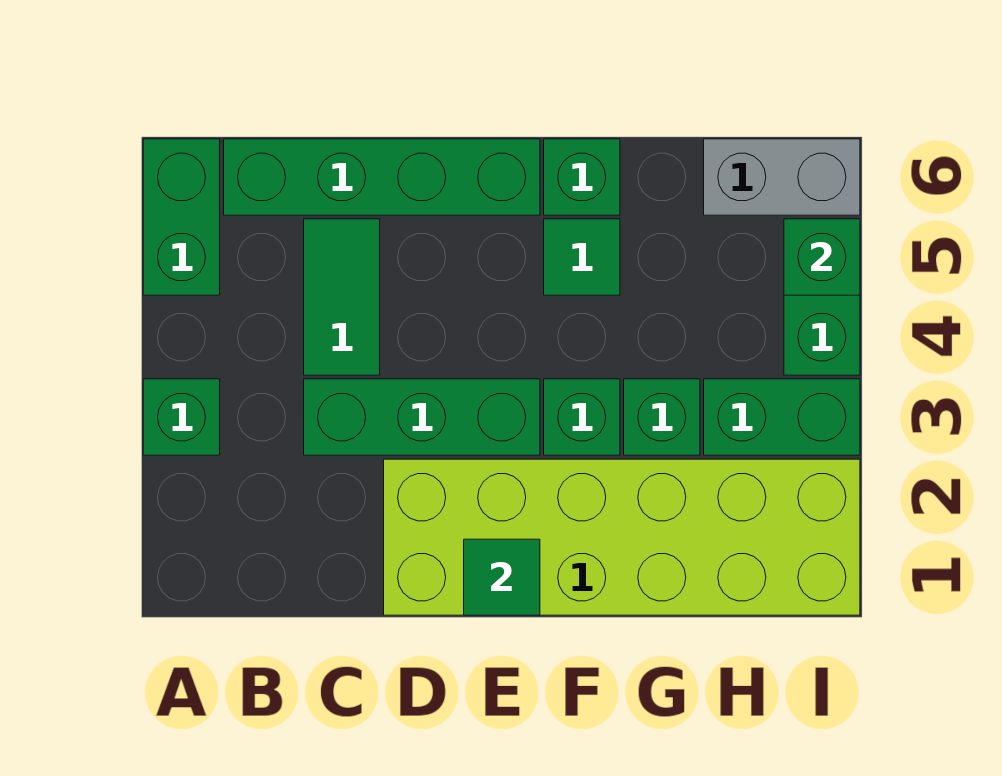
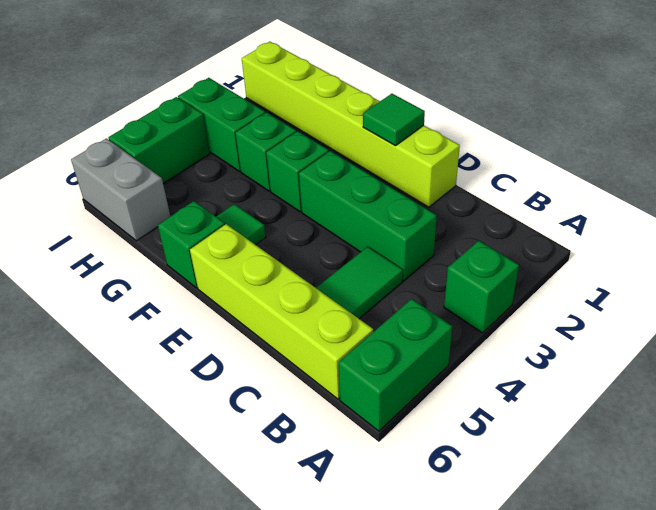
green brick B6:E6 level 1 -> lime brick B6:E6 level 1
lime brick D1:I2 level 1 -> lime brick D1:I1 level 1
green brick I5 level 2 -> none

